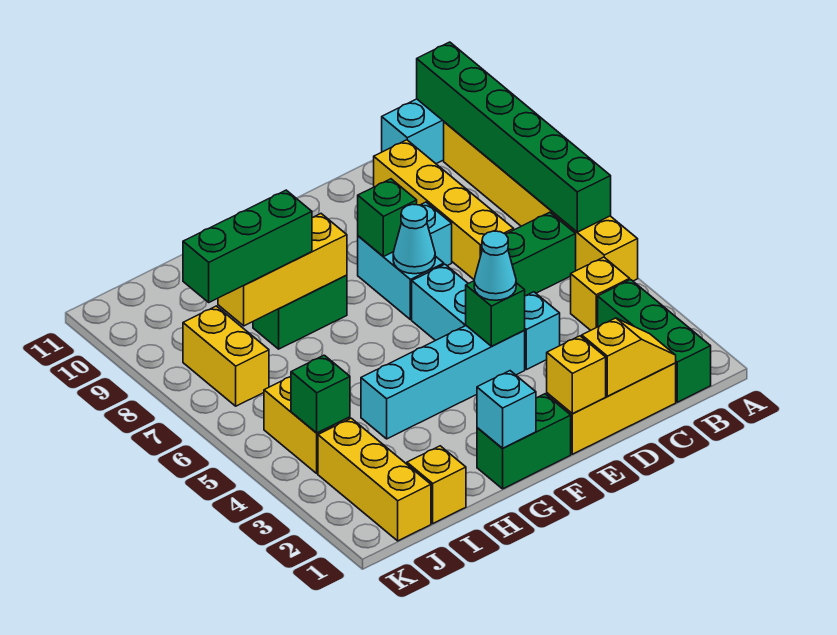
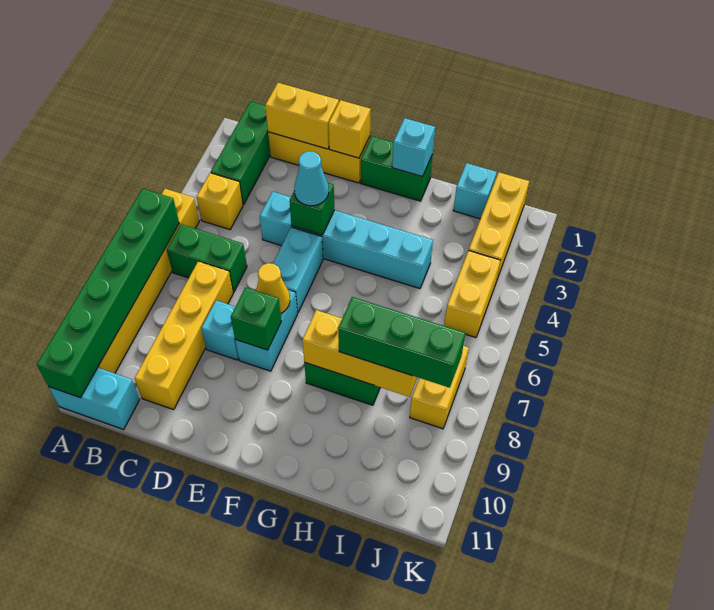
yellow slope C1:D1 level 2 top D -> yellow brick C1:D1 level 2
cyan cone E7 level 2 -> yellow cone E7 level 2
yellow brick I1 level 1 -> cyan brick I1 level 1
green brick J4 level 2 -> none

